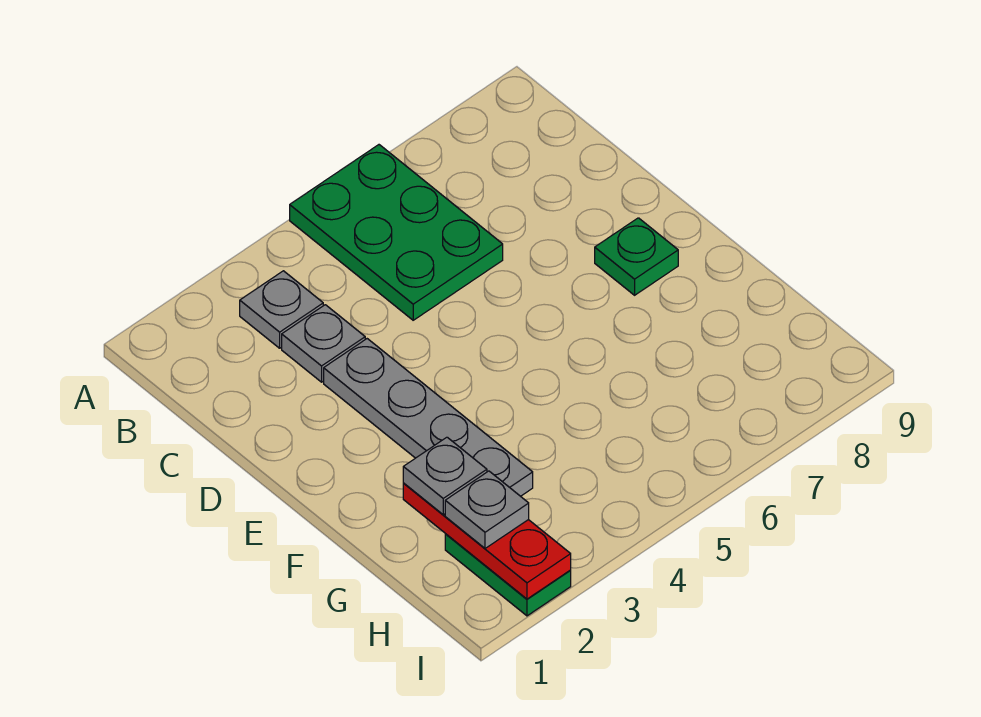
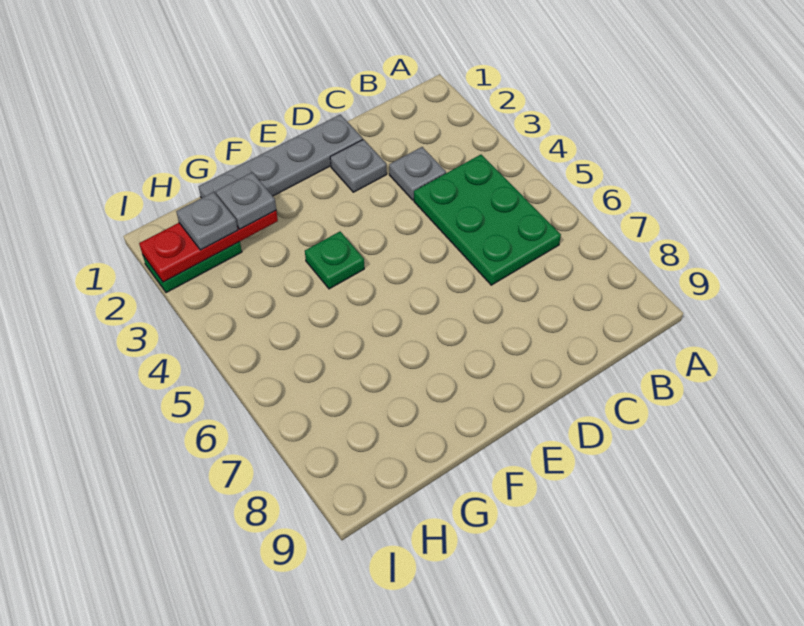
green plate A5:C6 level 1 -> green plate B4:C6 level 1
grey plate B3 level 1 -> grey plate D2 level 1
grey plate D3:G3 level 1 -> grey plate D1:G1 level 1
green plate E8 level 1 -> green plate F4 level 1

